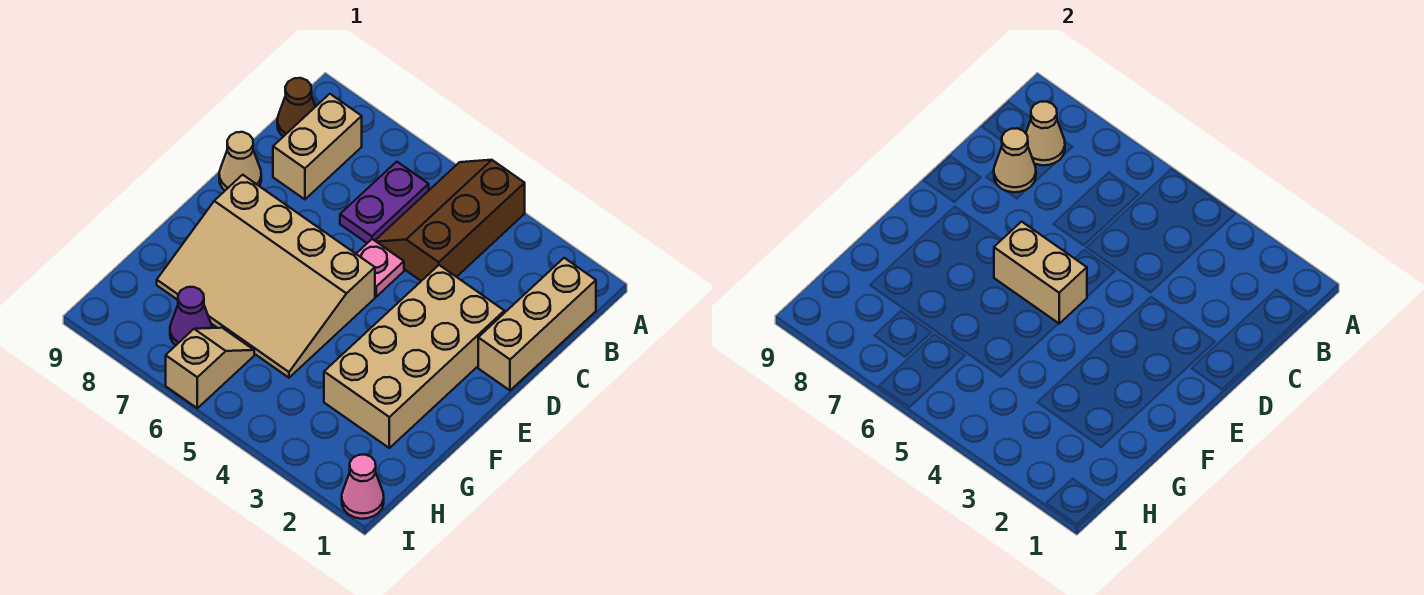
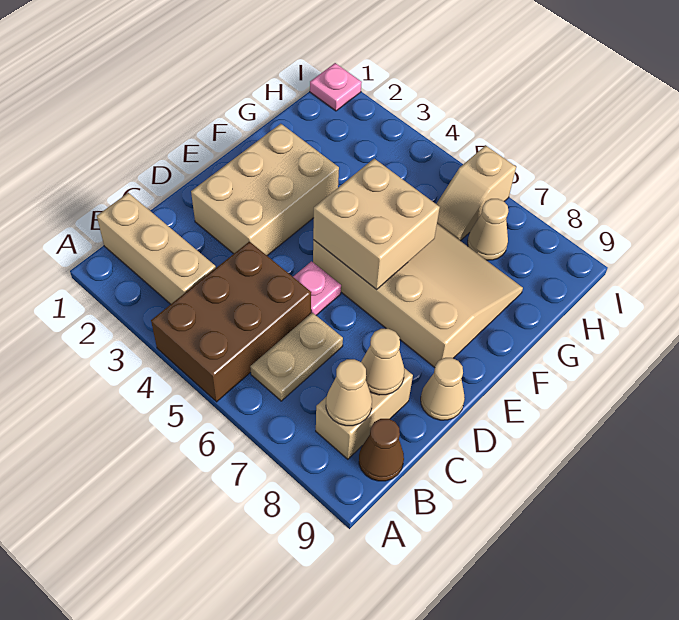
brown slope A4:C5 level 1 top 4 -> brown brick A4:C5 level 1
tan brick B1:D1 level 1 -> tan brick B1:B3 level 1
purple plate B6:C6 level 1 -> tan plate B6:C6 level 1
tan brick D2:G3 level 1 -> tan brick D2:F3 level 1
tan brick E5:E6 level 2 -> tan brick E5:F6 level 2
purple cone H7 level 1 -> tan cone H7 level 1
pink cone I1 level 1 -> pink plate I1 level 1

